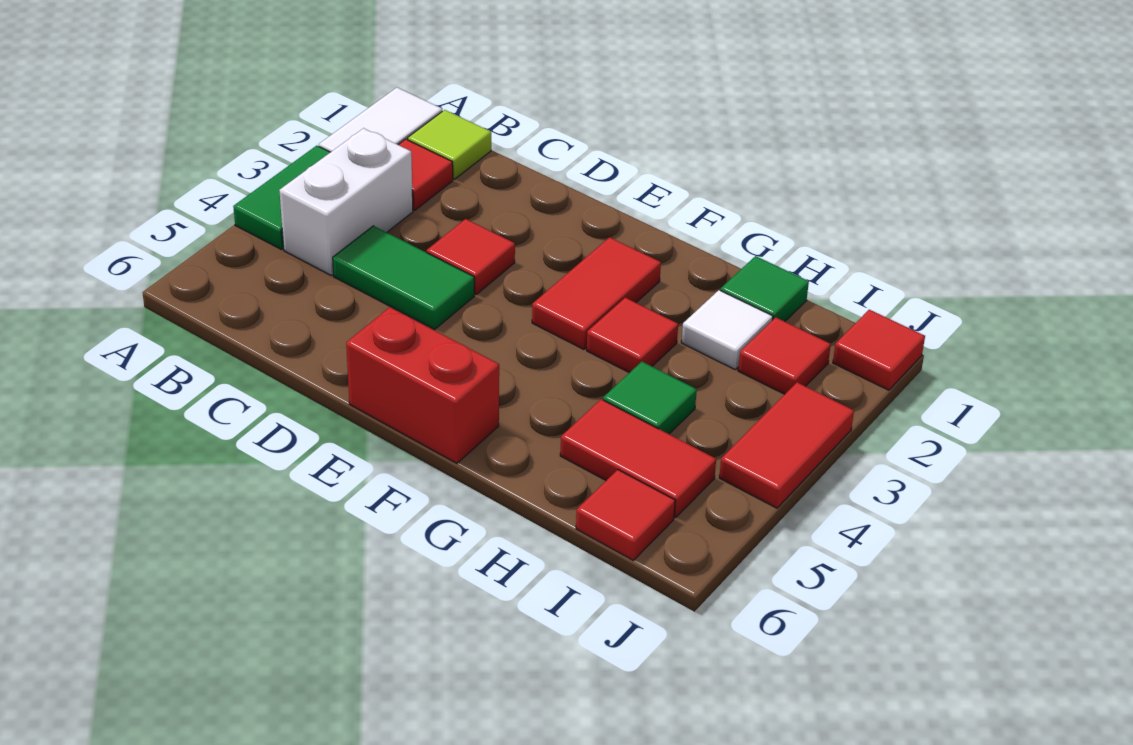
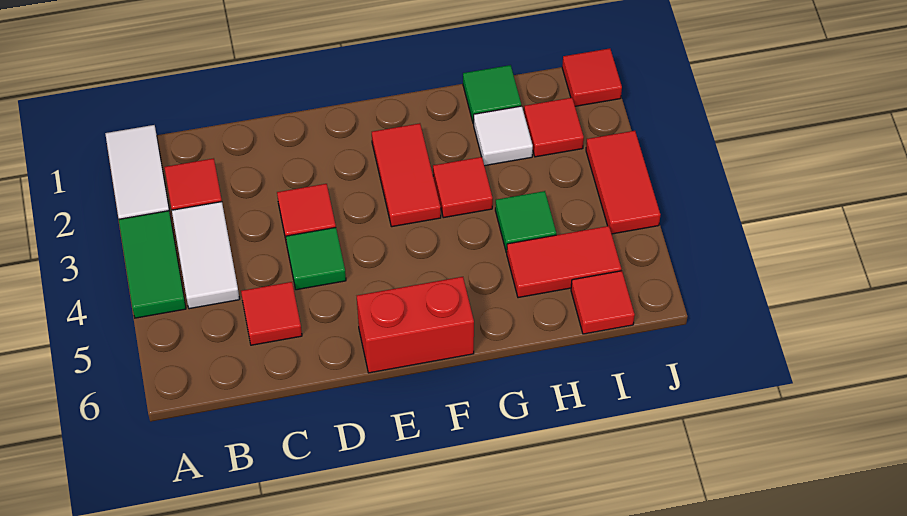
lime tile B1 level 1 -> none
white brick B3:B4 level 1 -> white tile B3:B4 level 1
green tile C4:D4 level 1 -> green tile D4 level 1
none -> red tile C5 level 1

